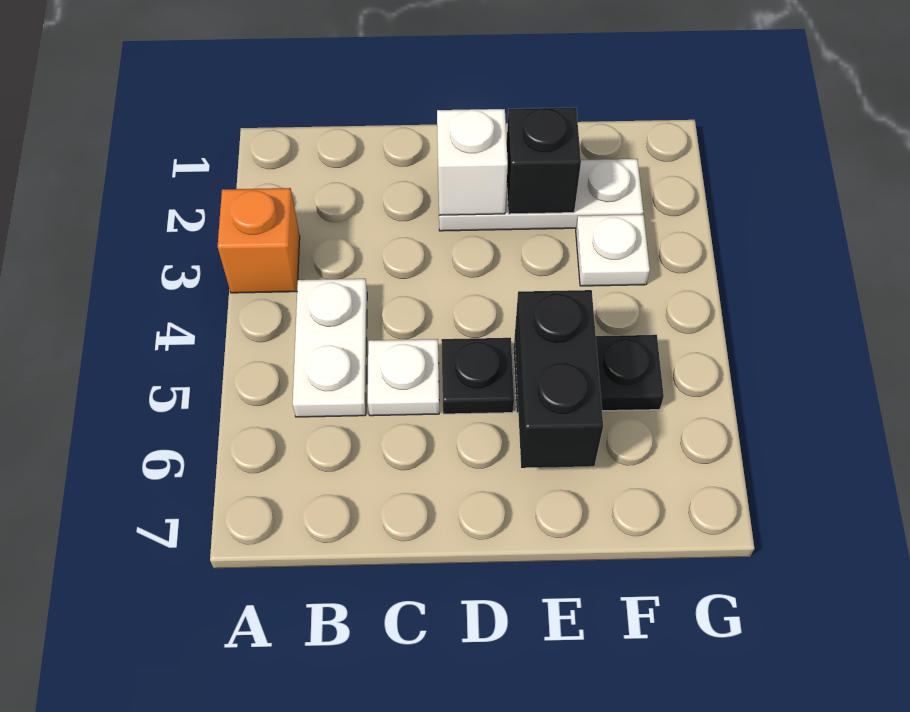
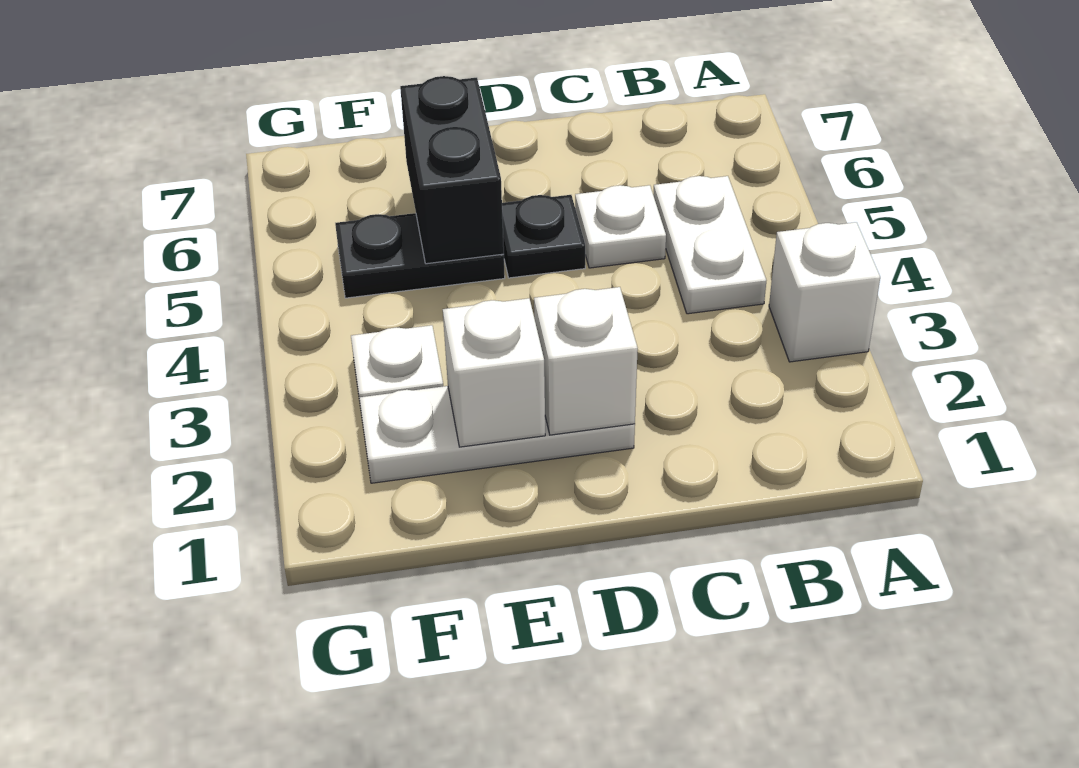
orange brick A3 level 1 -> white brick A3 level 1
black brick E2 level 2 -> white brick E2 level 2

